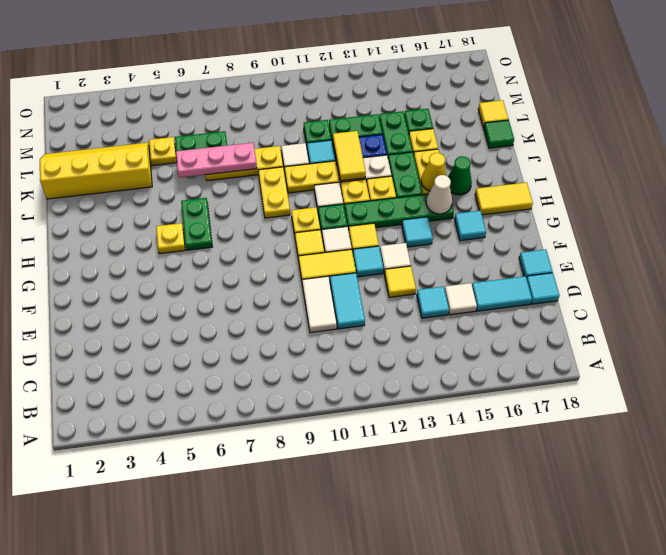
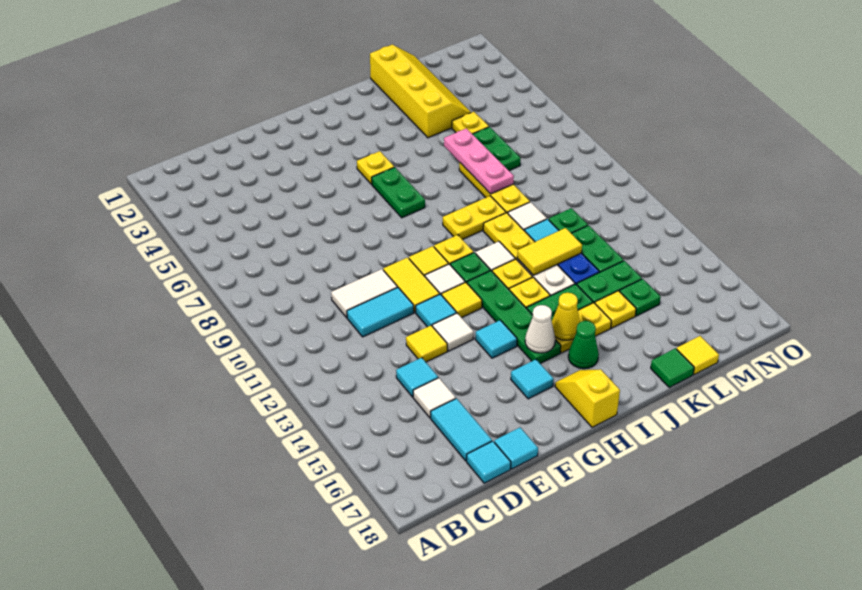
green plate H6:I6 level 1 -> green plate H6:H7 level 1
yellow tile H17:H18 level 1 -> yellow slope H17:H18 level 1 top 18

